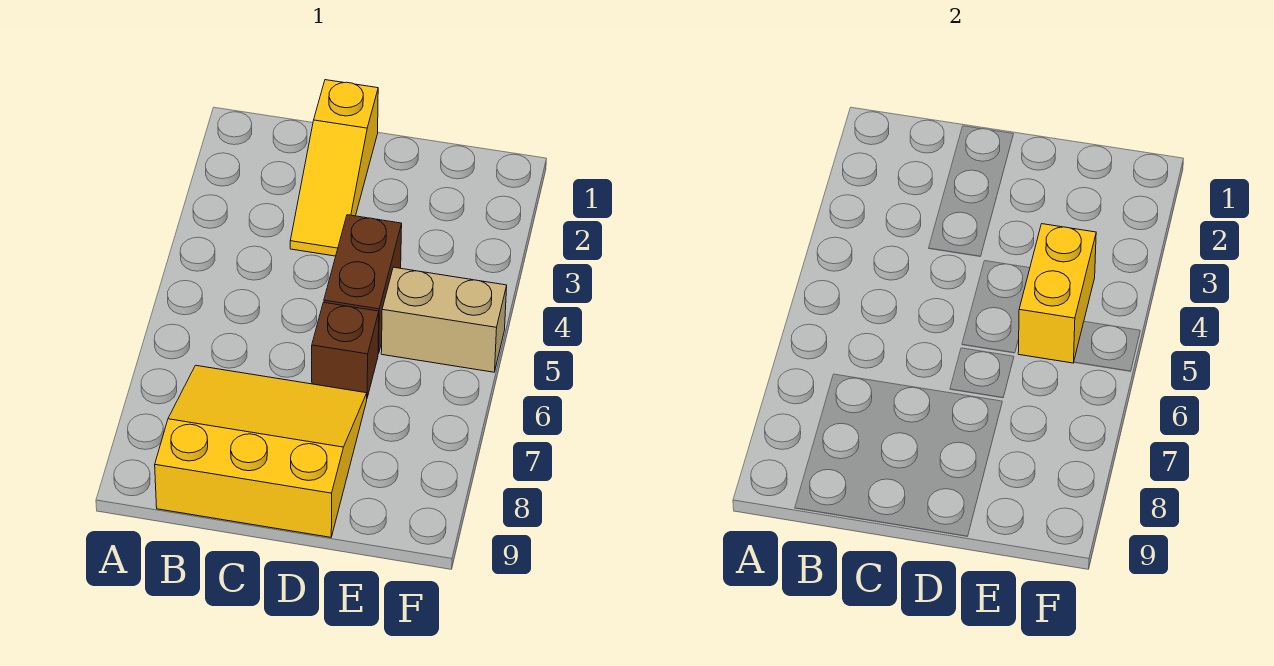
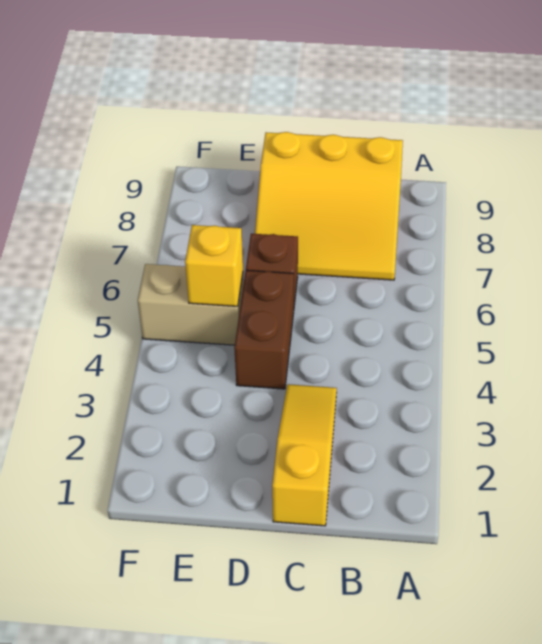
yellow brick E4:E5 level 2 -> yellow brick E5 level 2

